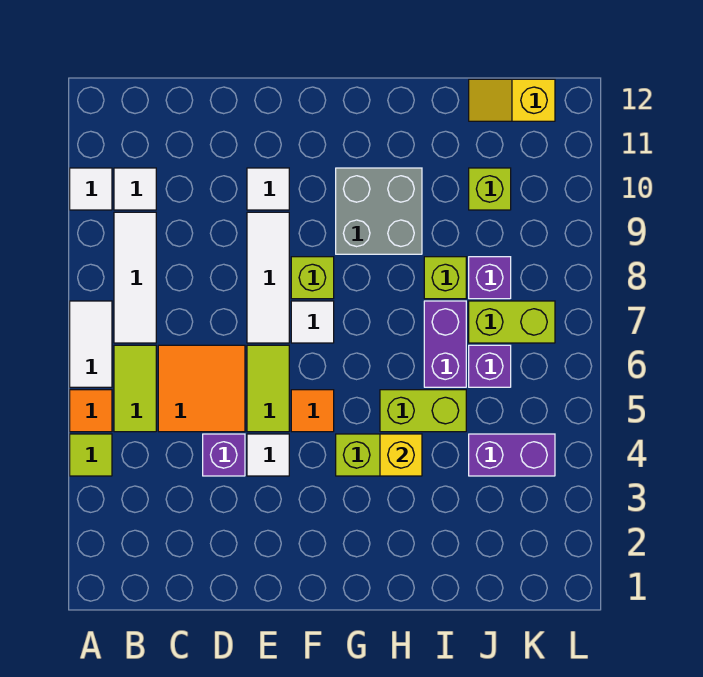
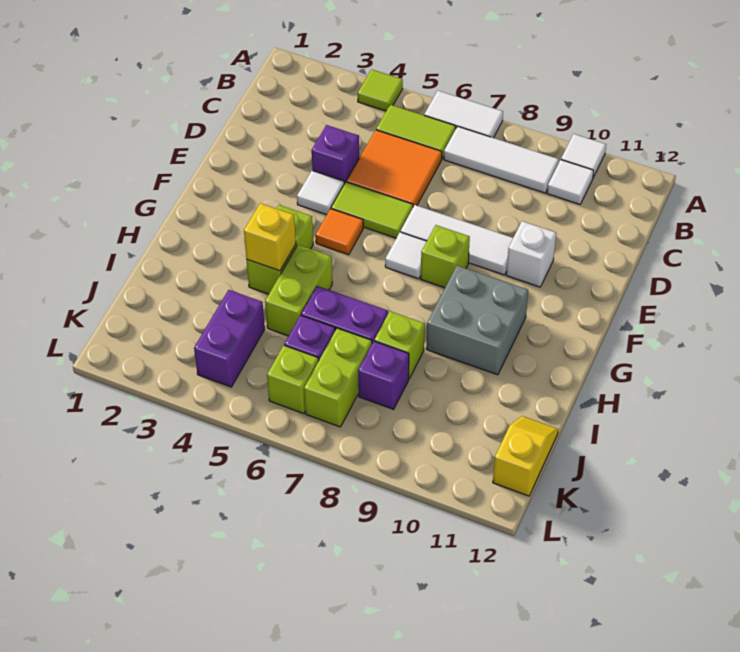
orange tile A5 level 1 -> none
white tile E10 level 1 -> white brick E10 level 1
lime brick J10 level 1 -> lime brick K6 level 1

